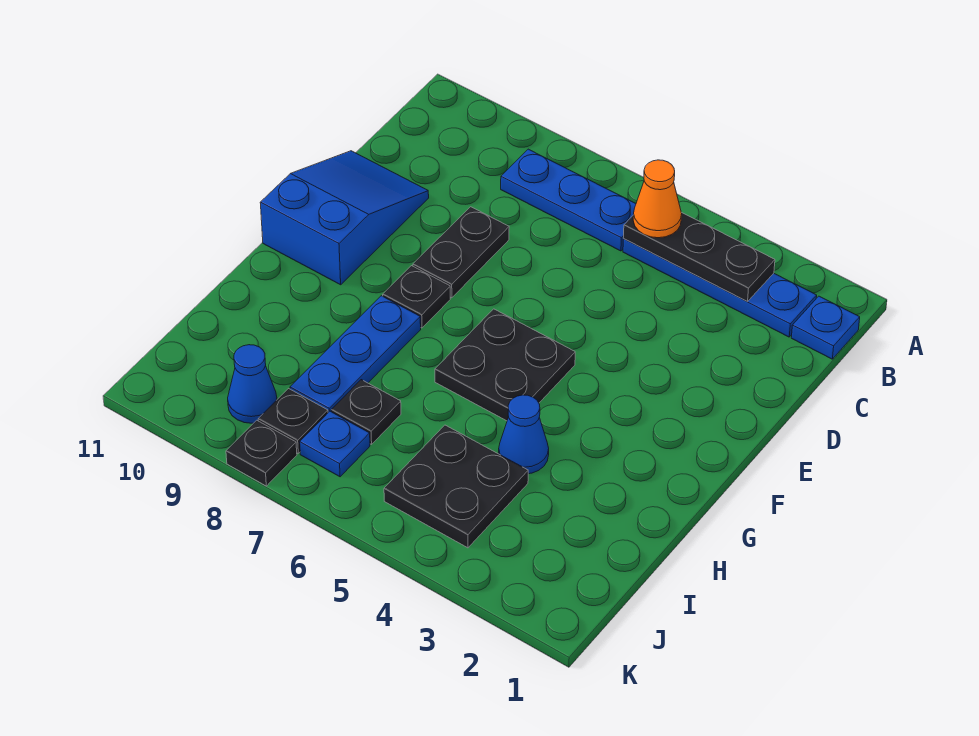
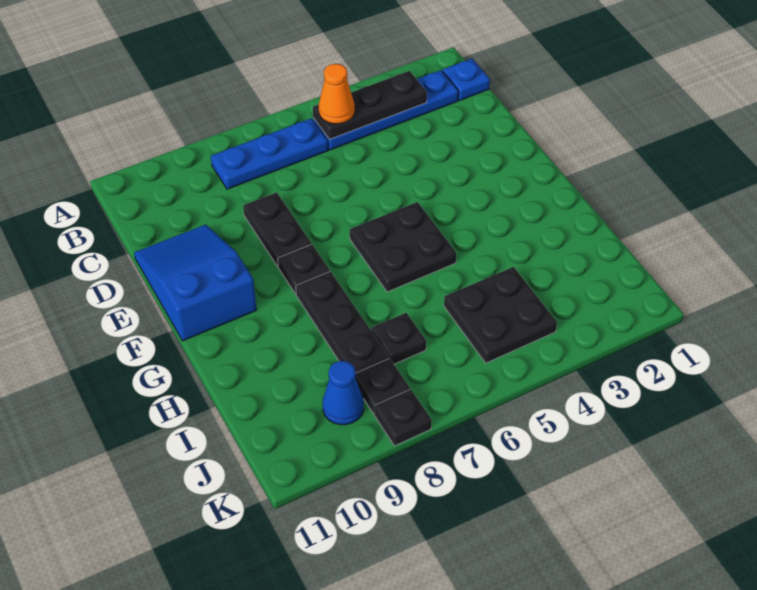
blue plate G8:I8 level 1 -> black plate G8:I8 level 1
blue cone H4 level 1 -> none
blue plate J7 level 1 -> none

